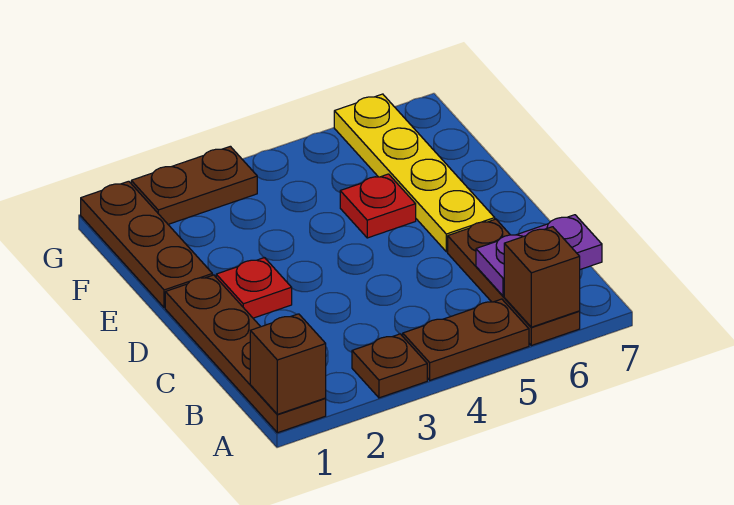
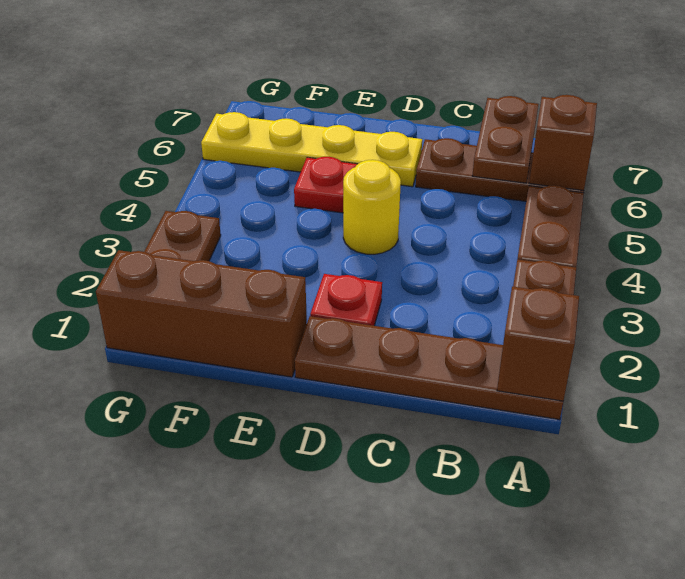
purple plate B6:B7 level 2 -> brown plate B6:B7 level 2
none -> yellow round brick D4 level 1
brown plate E1:G1 level 1 -> brown brick E1:G1 level 1

